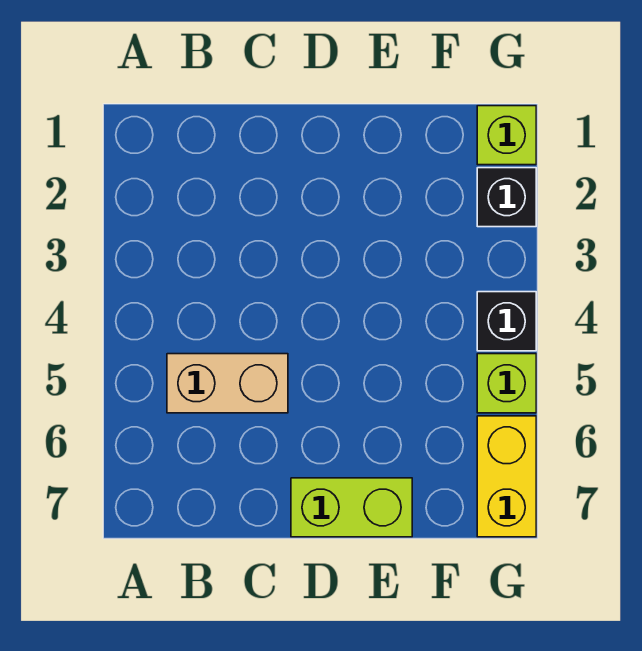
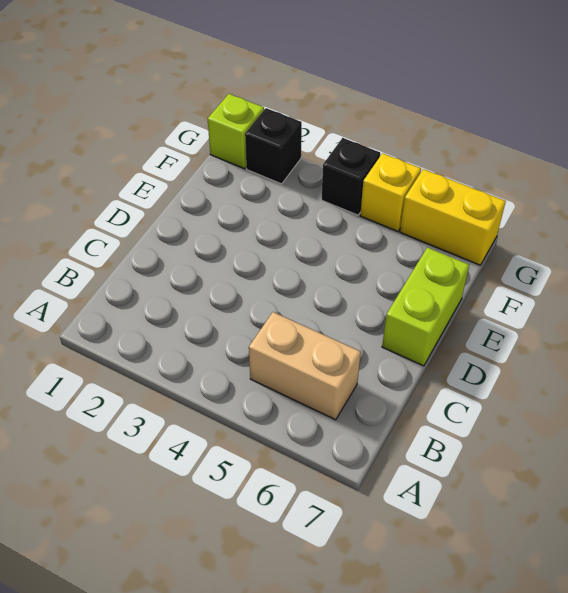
tan brick B5:C5 level 1 -> tan brick B5:B6 level 1
lime brick G5 level 1 -> yellow brick G5 level 1

